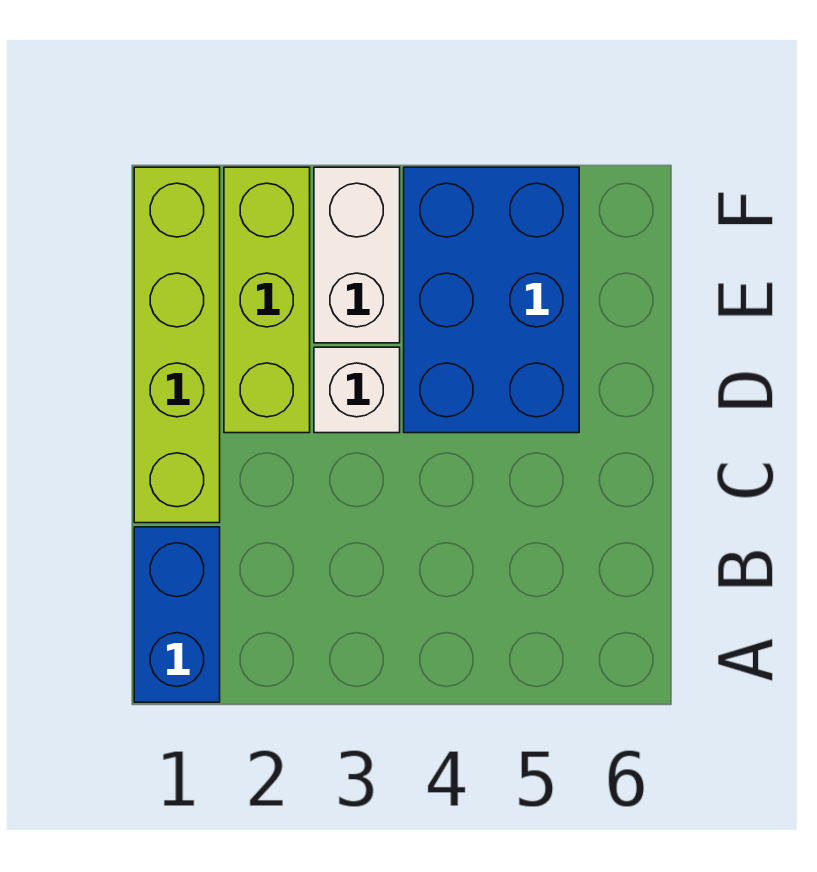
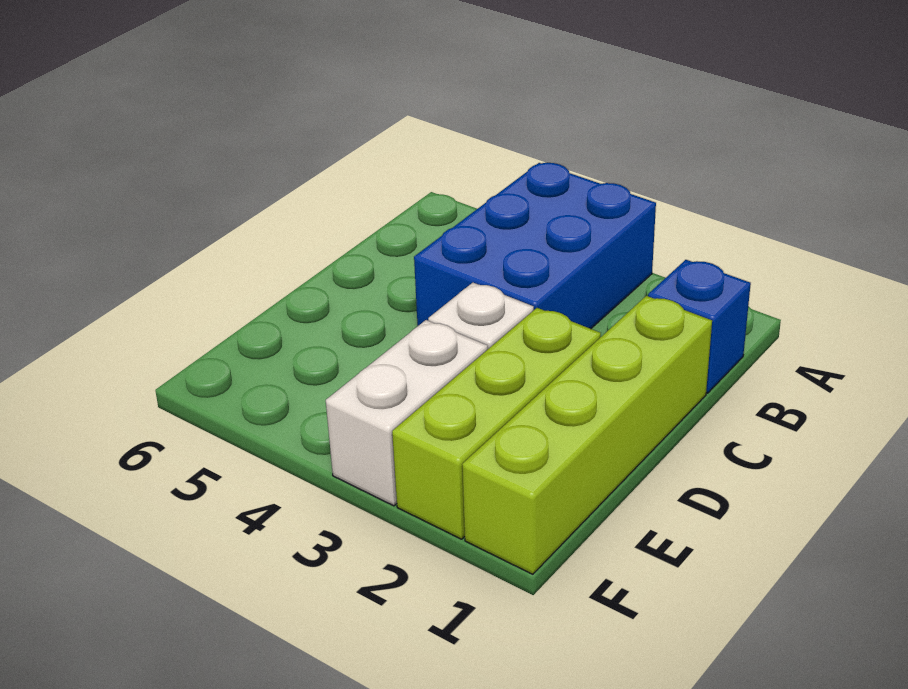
blue brick A1:B1 level 1 -> blue brick B1 level 1
blue brick D4:F5 level 1 -> blue brick A3:C4 level 1

